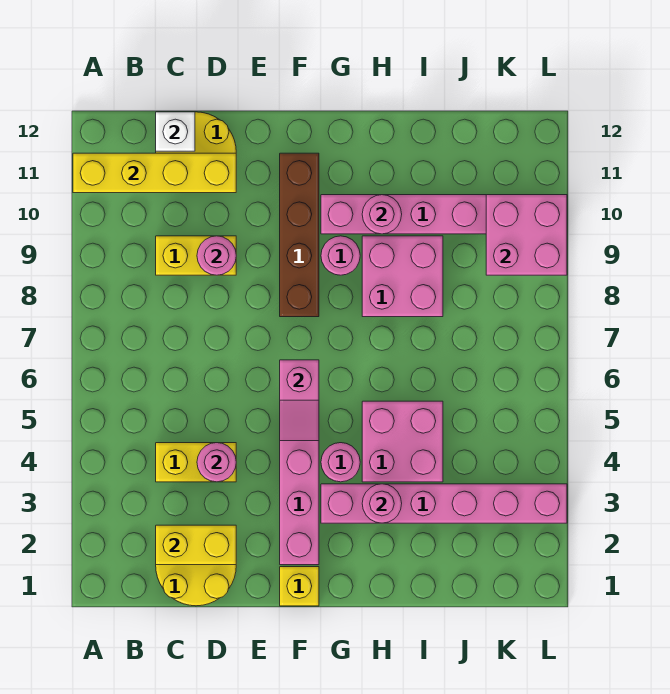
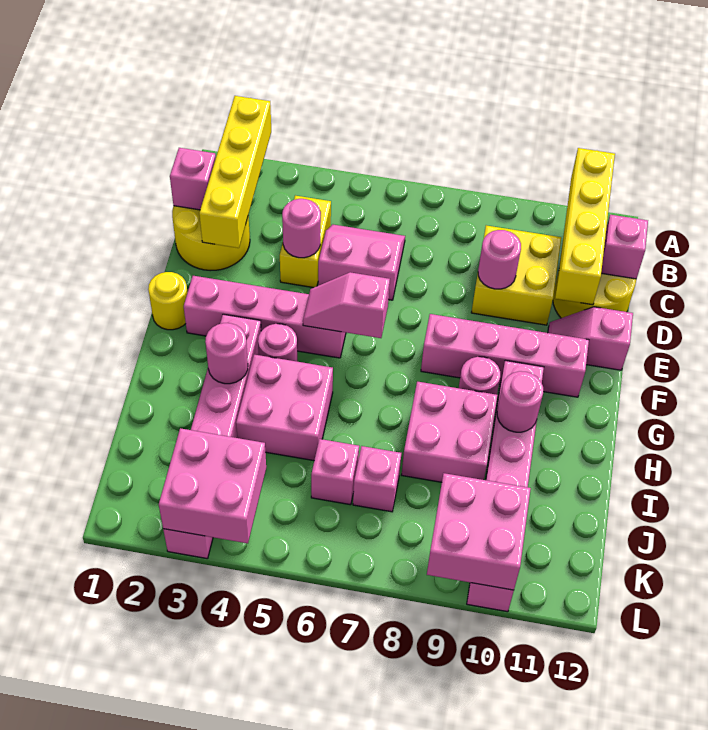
none -> pink brick C1 level 2
yellow brick C2:D2 level 2 -> yellow brick A2:D2 level 2
none -> pink slope C5:D6 level 1 top D
yellow brick C9:D9 level 1 -> yellow brick C9:D10 level 1
white brick C12 level 2 -> pink brick C12 level 2
none -> pink slope E11:E12 level 1 top 12
yellow brick F1 level 1 -> yellow round brick F1 level 1
brown brick F8:F11 level 1 -> pink brick F8:F11 level 1
none -> pink brick J6 level 1
none -> pink brick J7 level 1
none -> pink brick K3:L4 level 2

